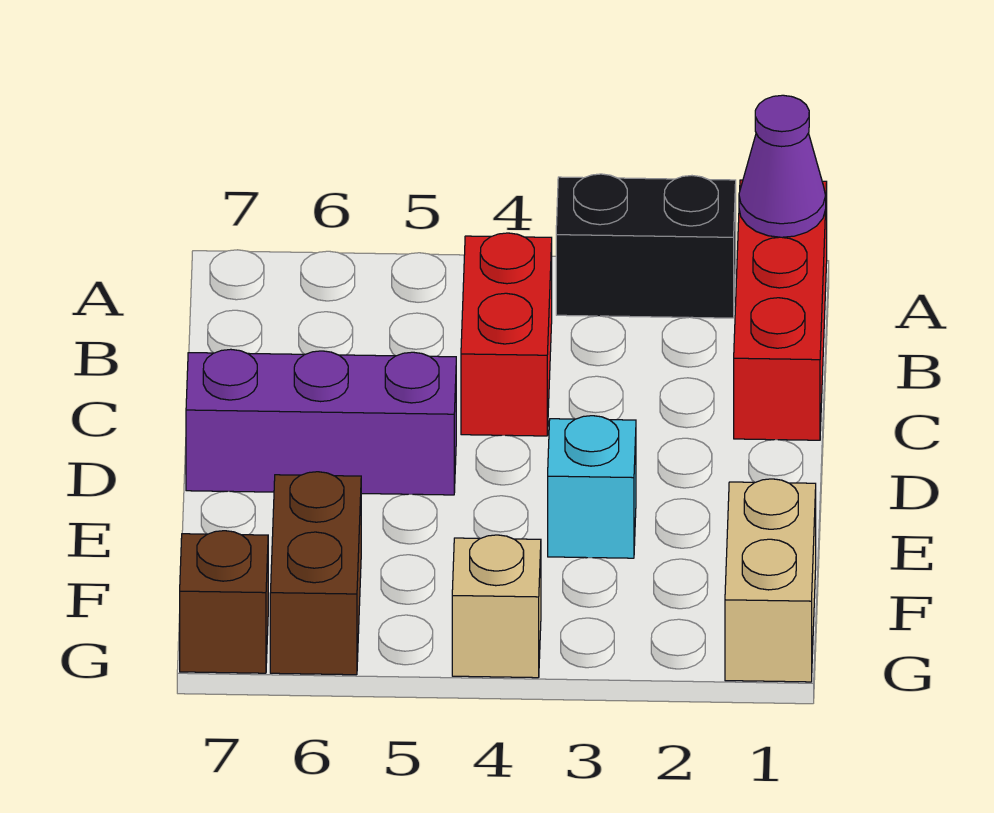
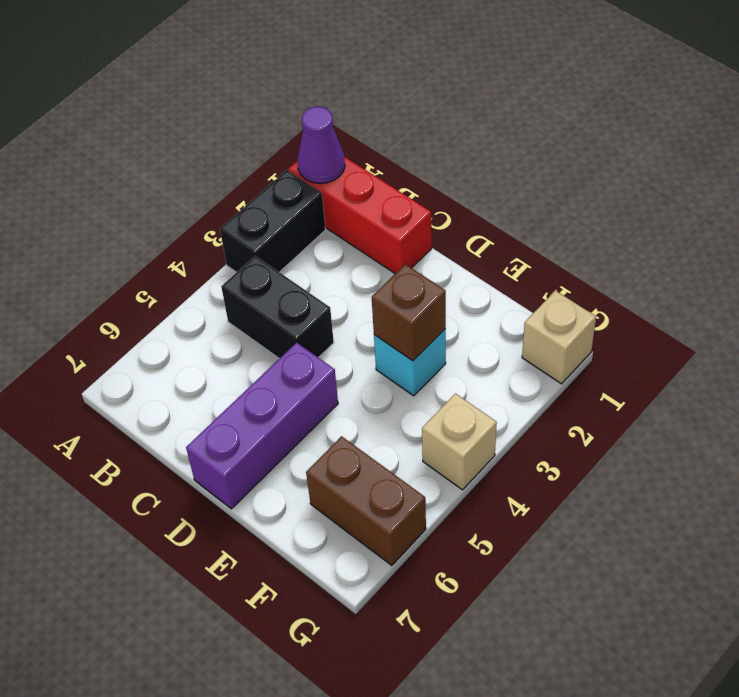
red brick B4:C4 level 1 -> black brick B4:C4 level 1
tan brick F1:G1 level 1 -> tan brick G1 level 1
brown brick G7 level 1 -> brown brick E3 level 2

